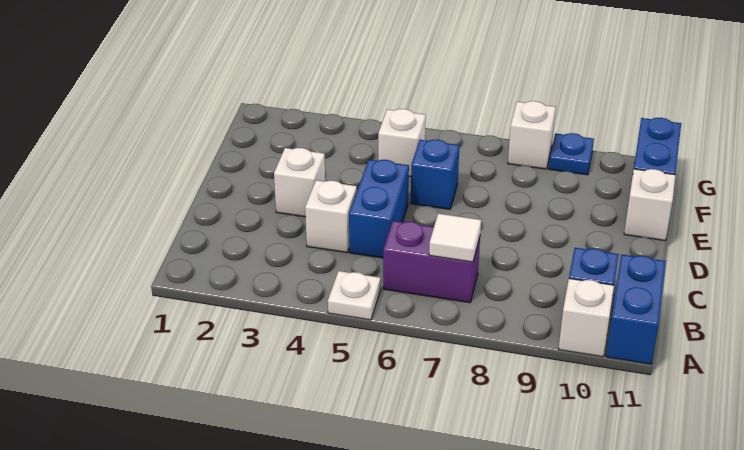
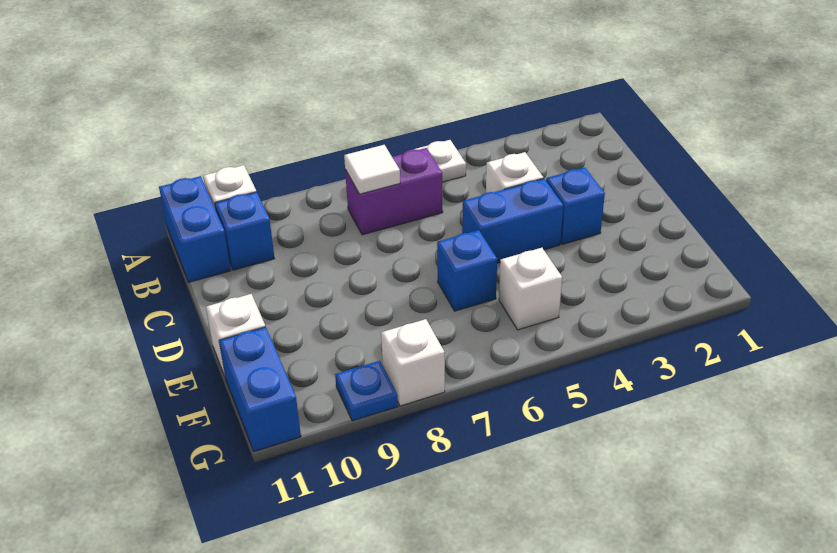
blue brick C5:D5 level 1 -> blue brick D4:D5 level 1
white brick D3 level 1 -> blue brick D3 level 1

